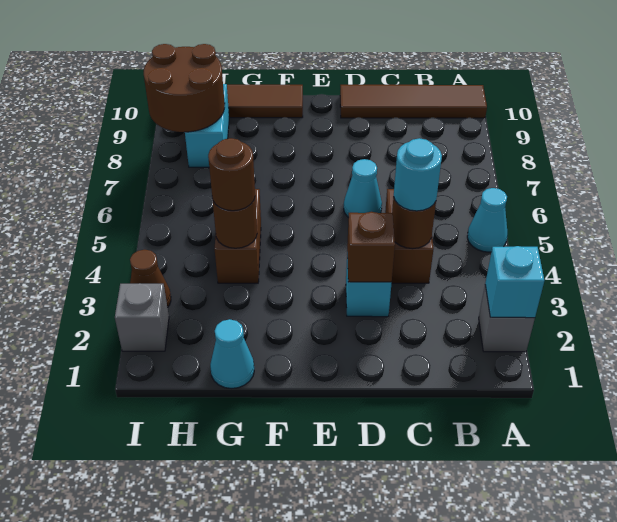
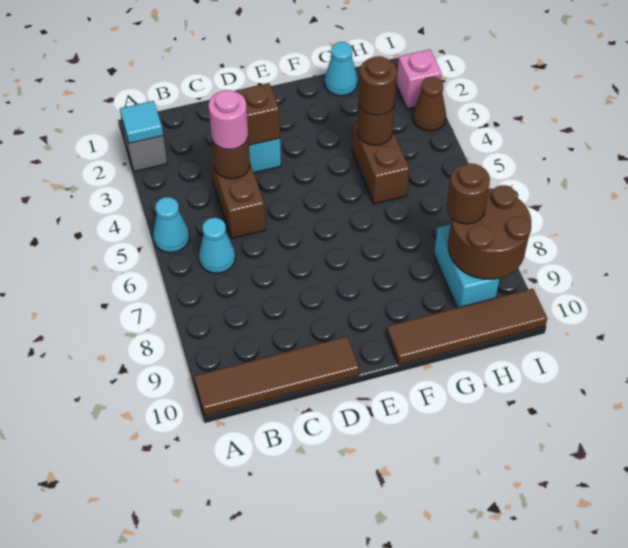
cyan brick A2 level 2 -> cyan tile A2 level 2
cyan round brick C4 level 3 -> pink round brick C4 level 3
cyan cone D6 level 1 -> cyan cone B6 level 1
none -> brown round brick H8 level 3
grey brick I2 level 1 -> pink brick I2 level 1

